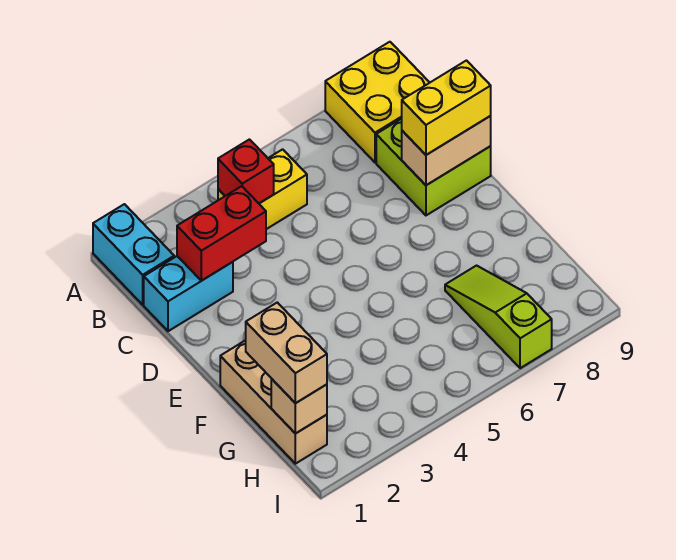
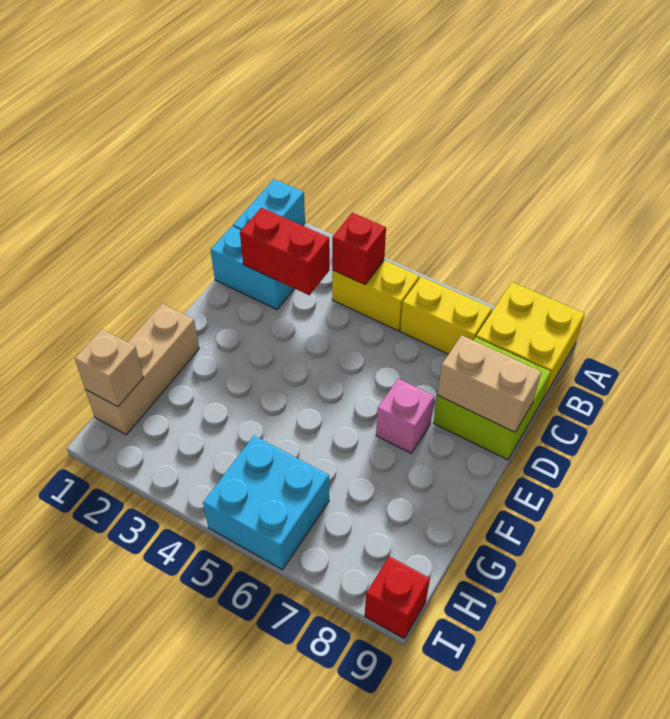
yellow brick D8:D9 level 3 -> yellow brick B6:B7 level 1
none -> pink brick E7 level 1
tan brick G1:H1 level 3 -> none
lime slope G7:I7 level 1 top I -> none
none -> cyan brick H5:I6 level 1
none -> red brick I9 level 1

